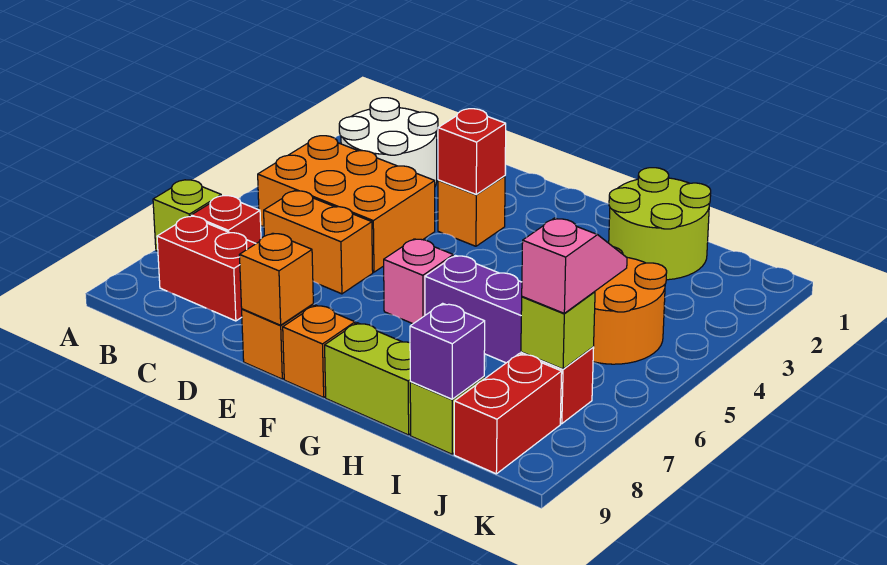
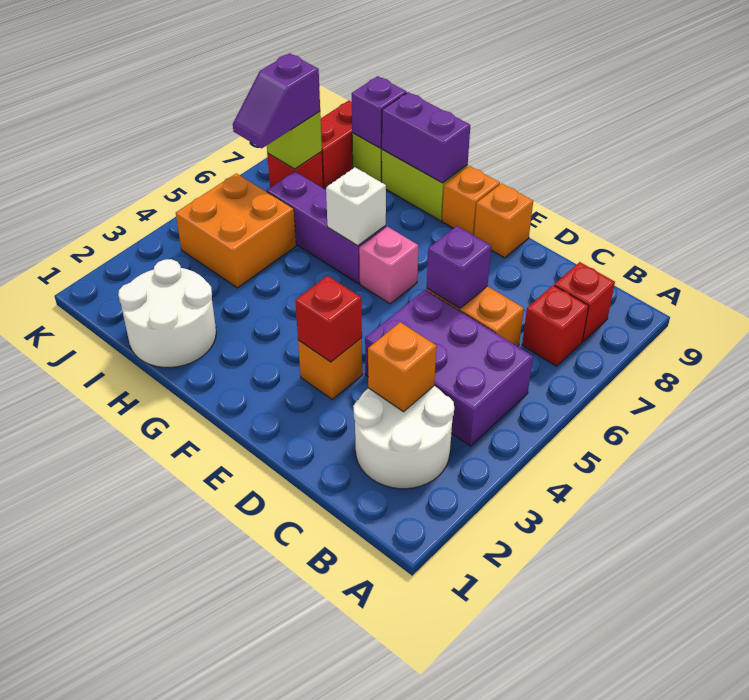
lime brick A7 level 1 -> none
orange brick B4:D5 level 1 -> purple brick B4:D5 level 1
red brick B8:C8 level 1 -> red brick B8 level 1
none -> purple brick D6 level 2
orange brick E9 level 2 -> orange brick C3 level 2
none -> white brick G6 level 2
none -> purple brick G9:H9 level 2
lime round brick H1:I2 level 1 -> white round brick H1:I2 level 1
orange round brick I4:J5 level 1 -> orange brick I4:J5 level 1
pink slope J6:J7 level 3 top 7 -> purple slope J6:J7 level 3 top 7

